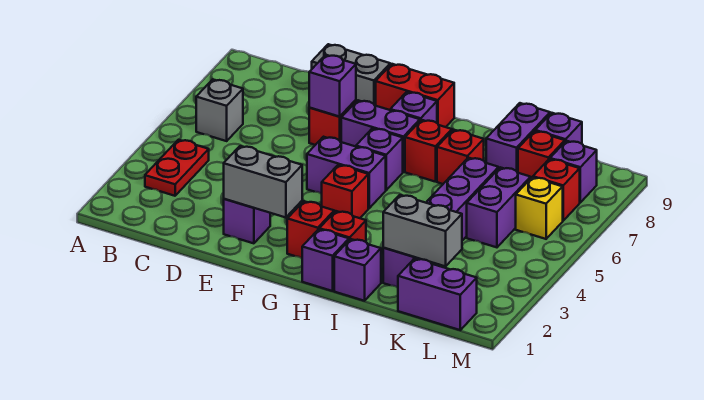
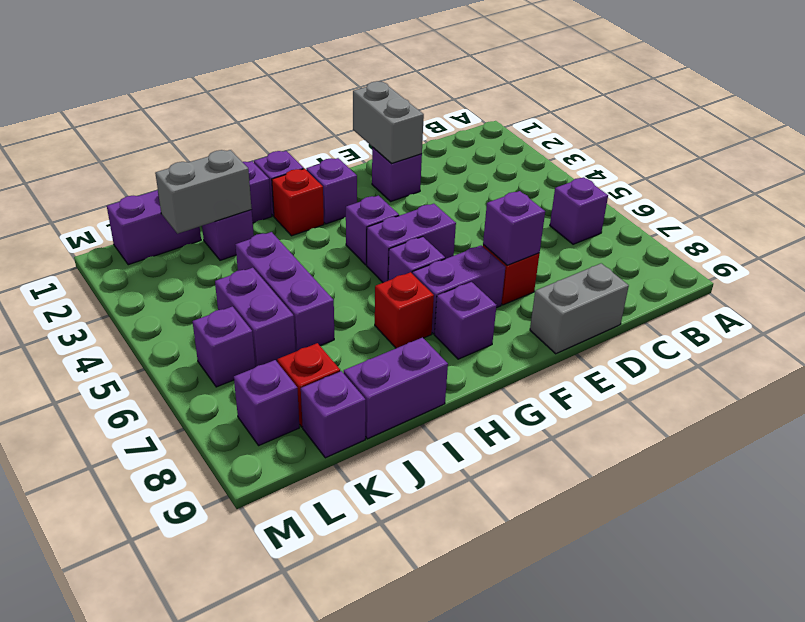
red plate B3:B4 level 1 -> none
grey brick B6 level 1 -> purple brick B6 level 1
grey brick E2:F2 level 2 -> grey brick E1:E2 level 2
red brick F9:G9 level 1 -> none
red brick G2 level 1 -> purple brick G2 level 1
red brick G4 level 1 -> purple brick G4 level 1
red brick I7 level 1 -> none
purple brick J8:J9 level 1 -> purple brick I9:J9 level 1
yellow brick L6 level 1 -> purple brick L6 level 1
red brick L7 level 1 -> none

